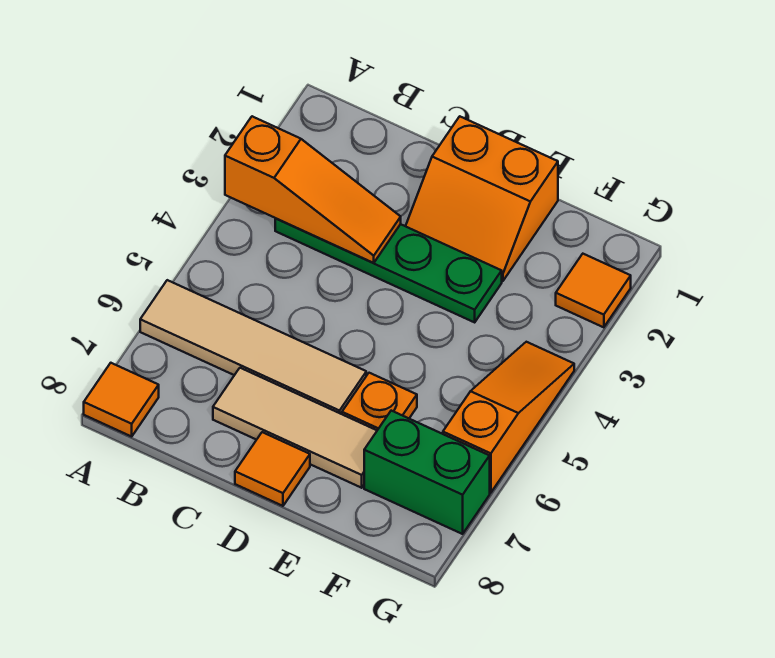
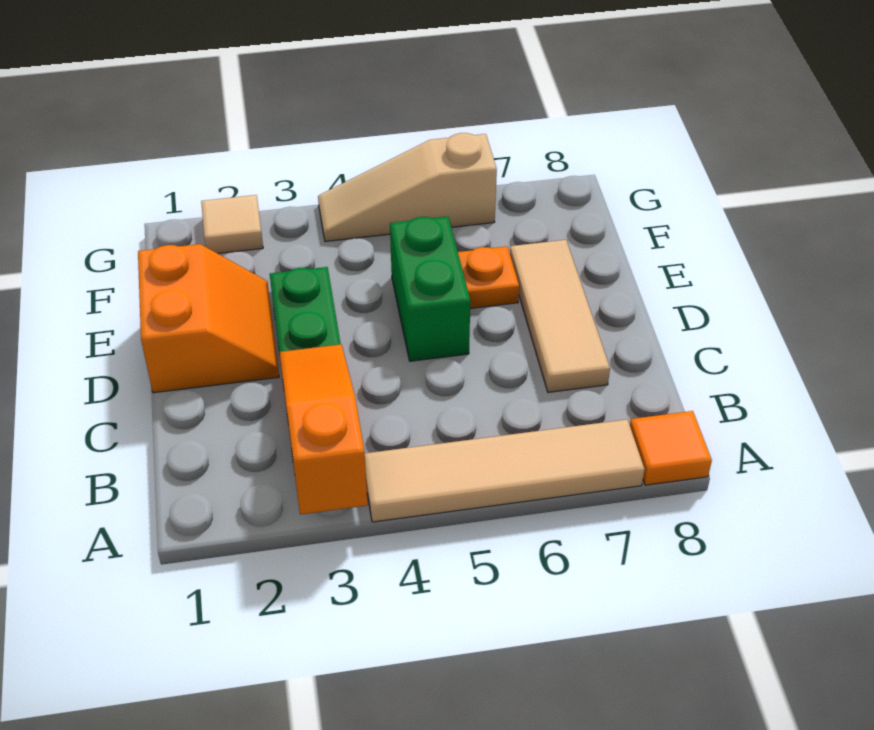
tan tile A6:D6 level 1 -> tan tile A4:A7 level 1
orange tile D8 level 1 -> none
green brick F7:G7 level 1 -> green brick D5:E5 level 1
orange tile G2 level 1 -> tan tile G2 level 1
orange slope G4:G6 level 1 top 6 -> tan slope G4:G6 level 1 top 6

